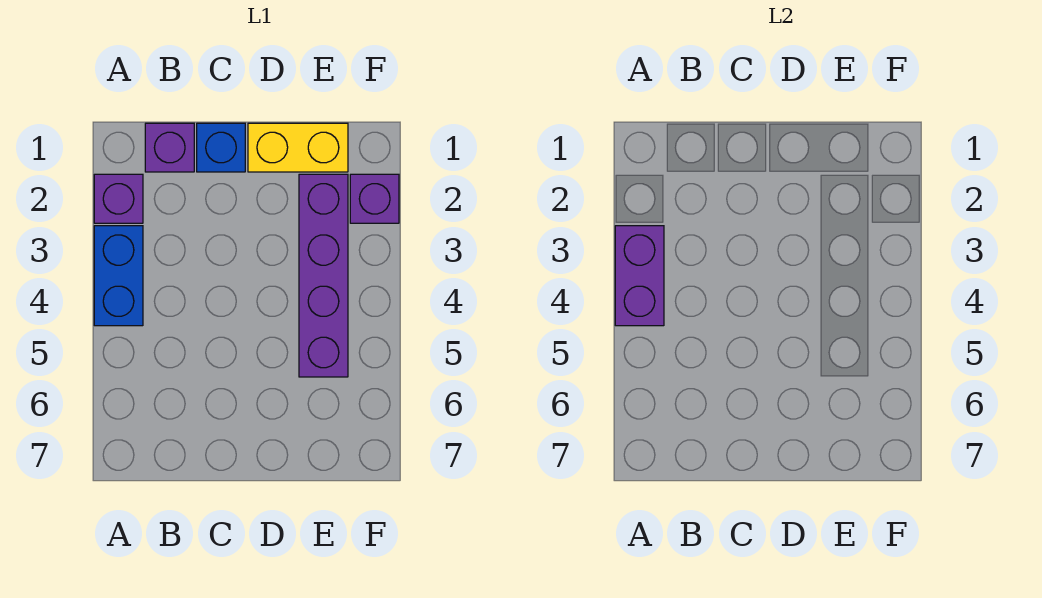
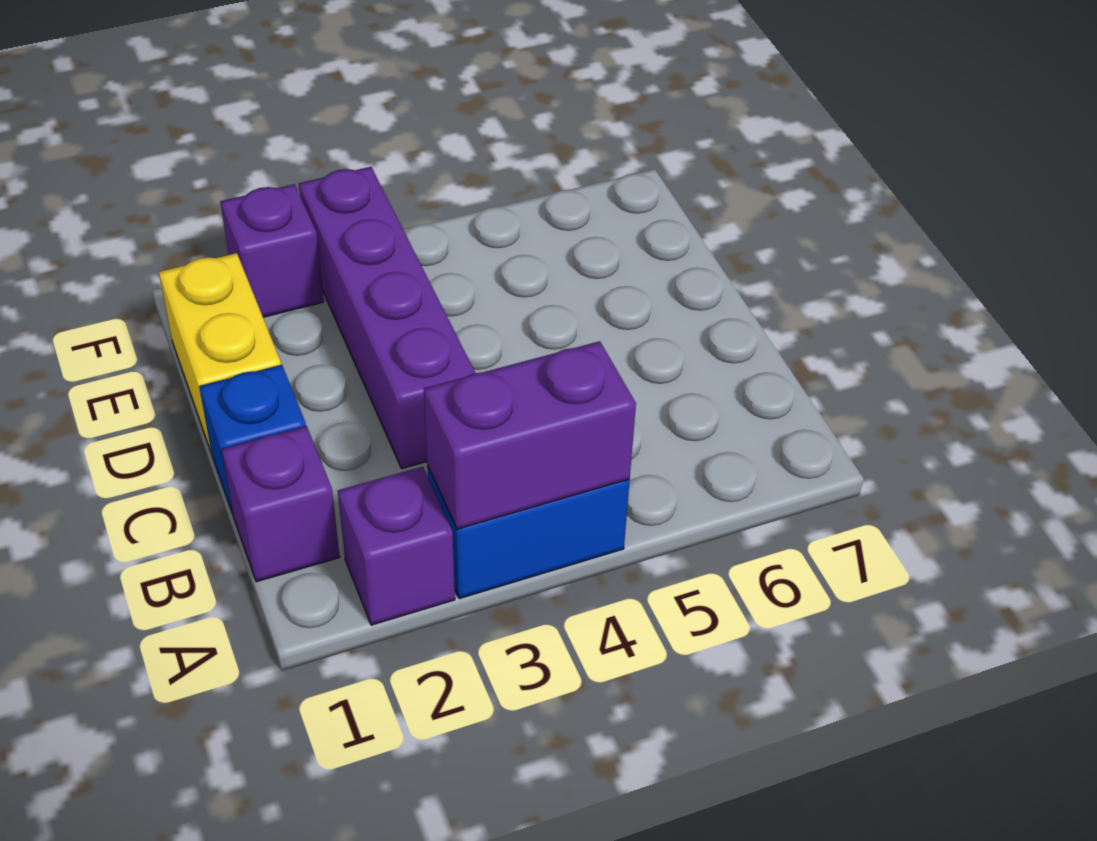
purple brick E2:E5 level 1 -> purple brick C3:F3 level 1

